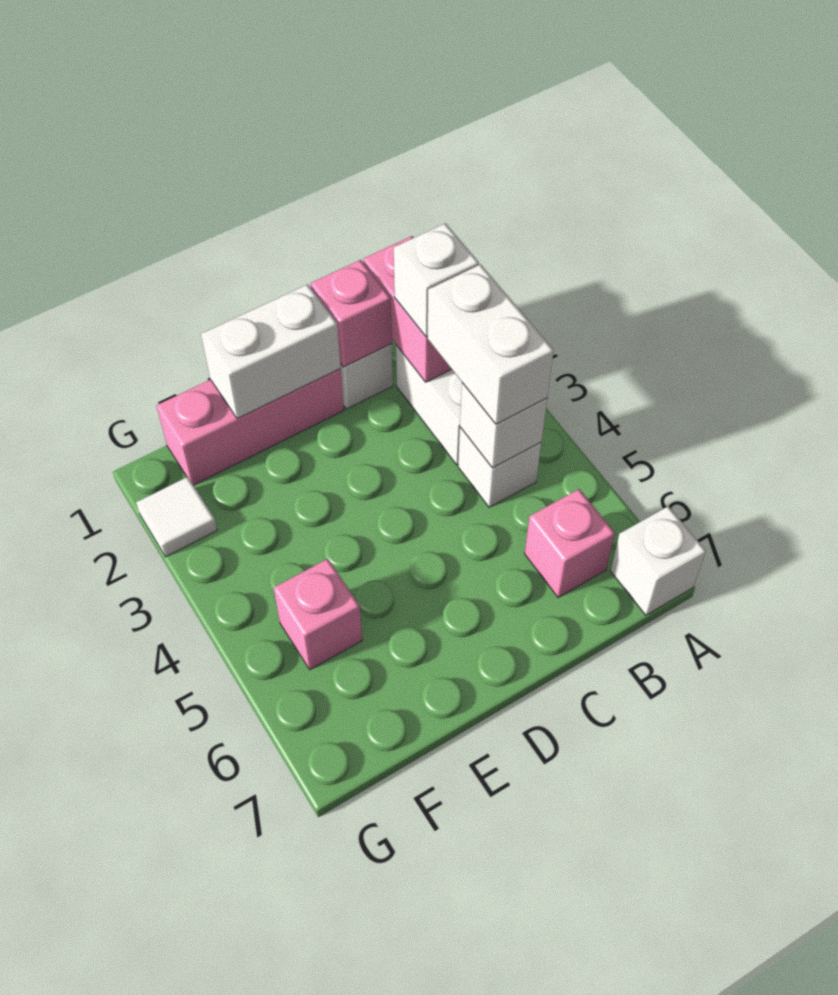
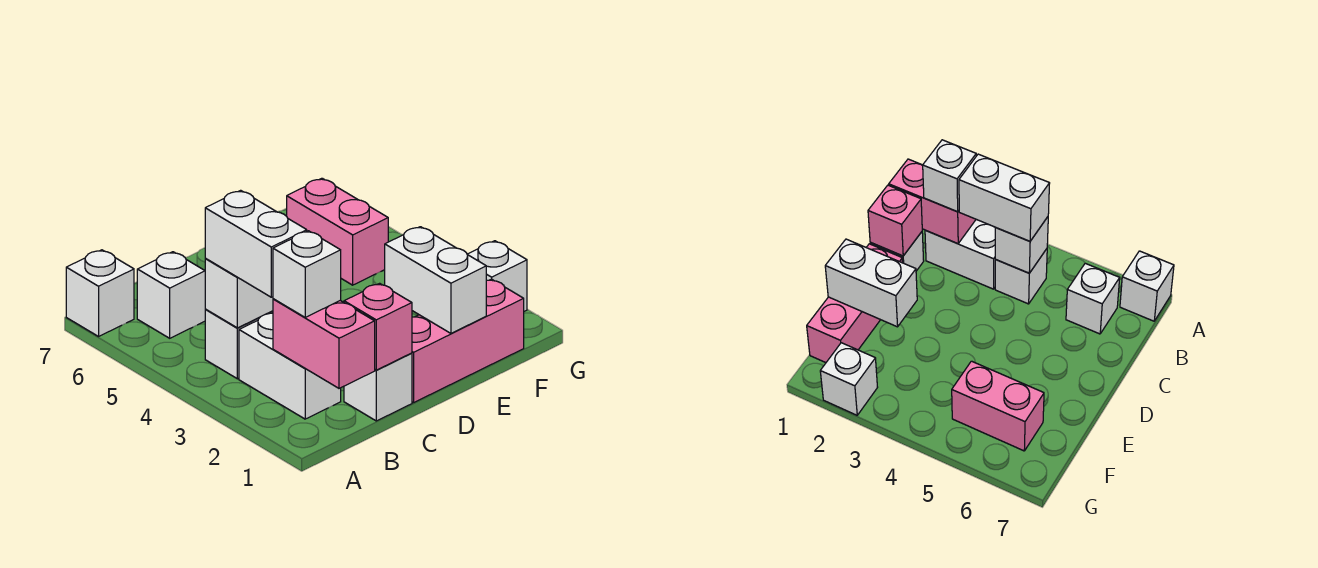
pink brick B6 level 1 -> white brick B6 level 1
white brick D1:E1 level 2 -> white brick E1:E2 level 2
pink brick F5 level 1 -> pink brick F5:F6 level 1
white tile G2 level 1 -> white brick G2 level 1

